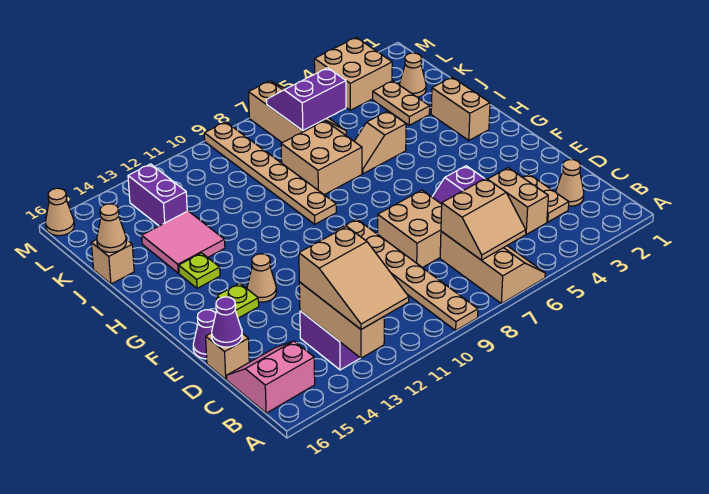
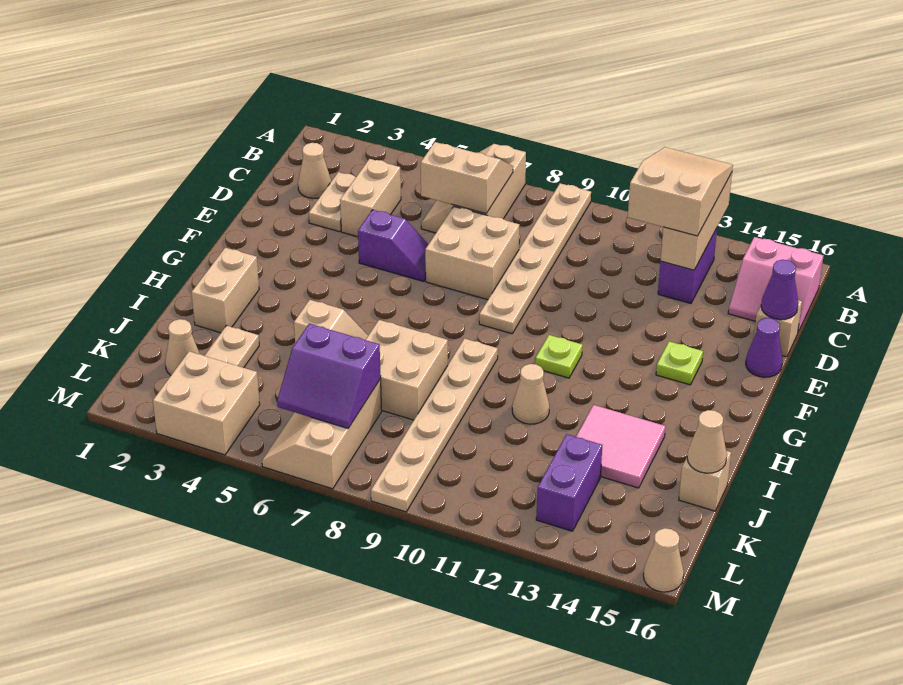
tan cone F13 level 1 -> tan cone I11 level 1
lime plate H14 level 1 -> lime plate G11 level 1

